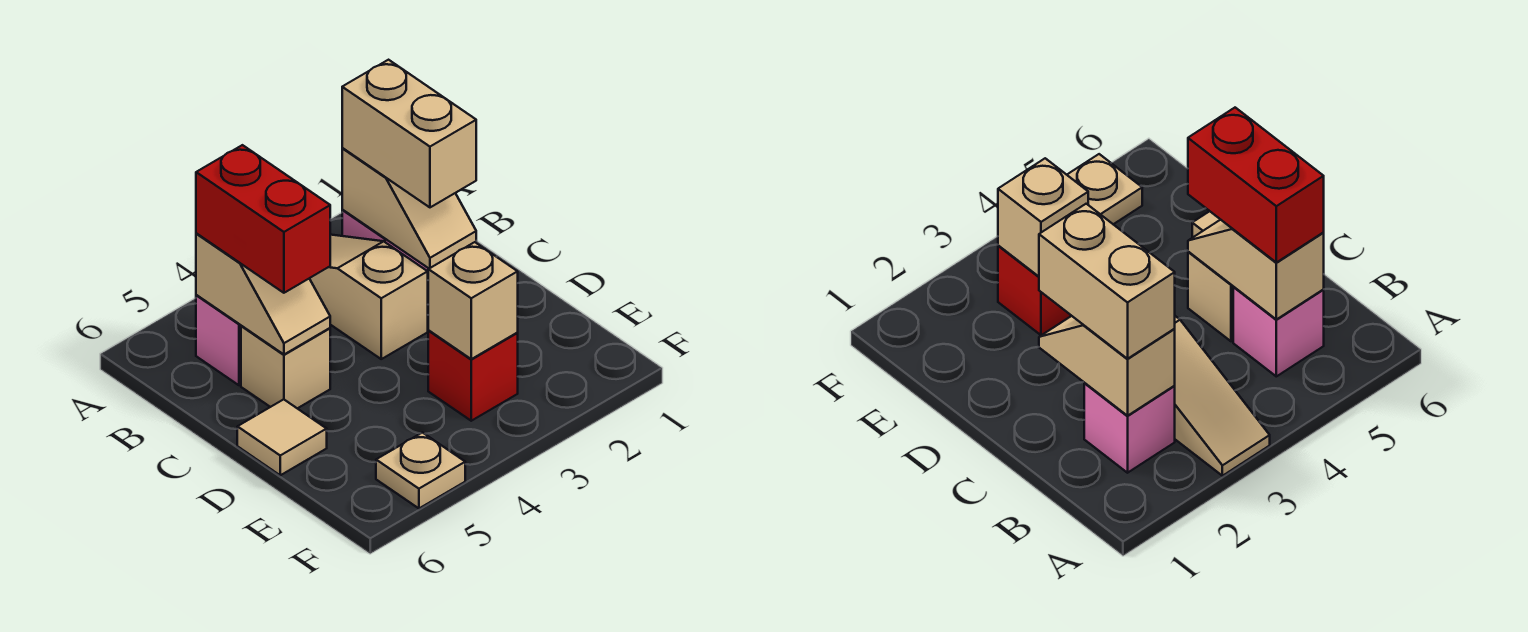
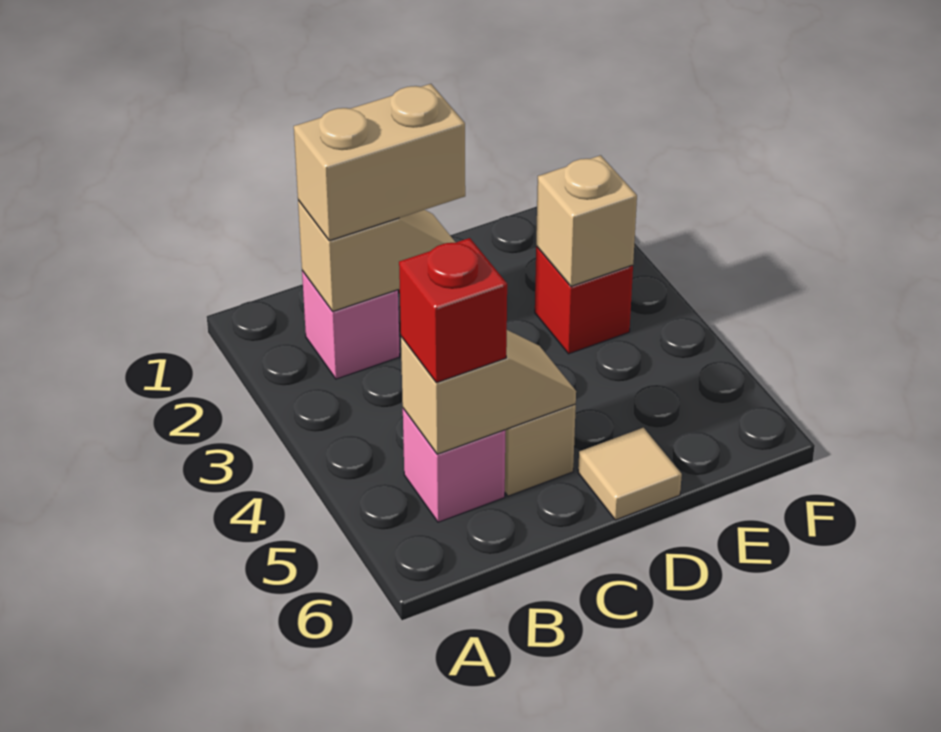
tan slope A3:C3 level 1 top C -> none
red brick B5:C5 level 3 -> red brick B5 level 3
tan plate F5 level 1 -> none

